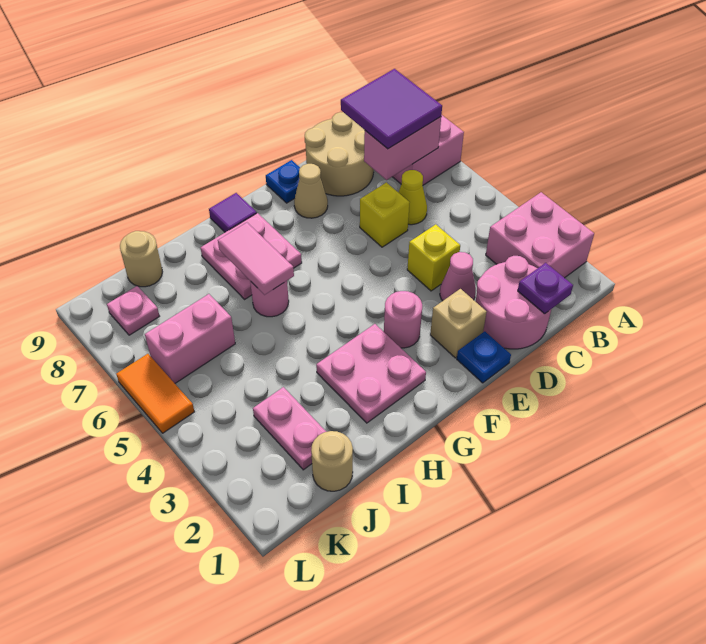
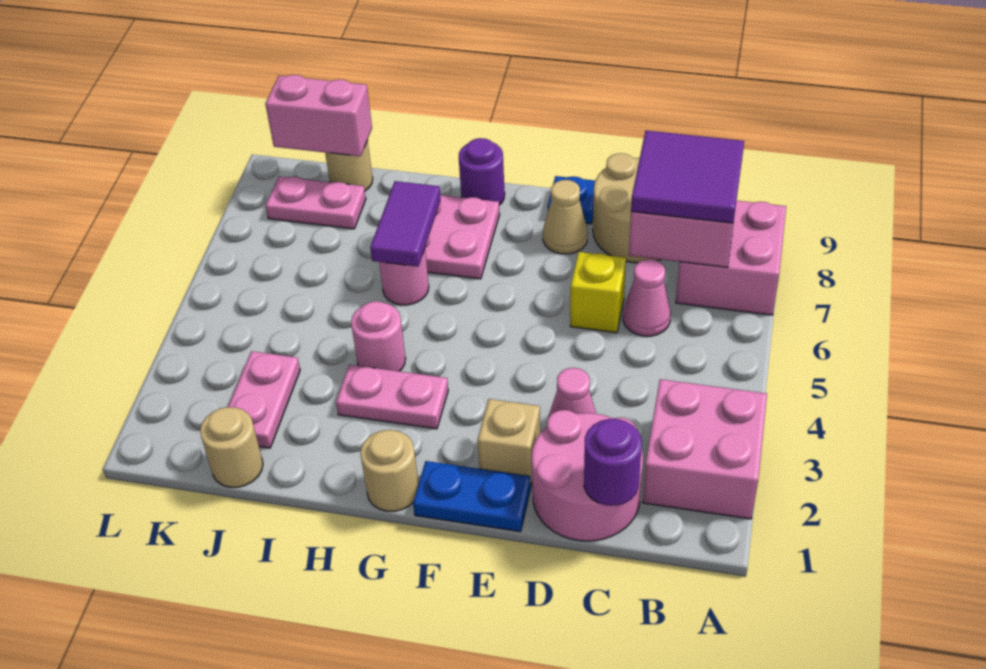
purple plate C1 level 2 -> purple round brick C1 level 2
yellow cone C6 level 1 -> pink cone C6 level 1
yellow brick D4 level 1 -> none
blue plate E1 level 1 -> blue plate E1:F1 level 1
pink round brick F3 level 1 -> pink round brick H4 level 1
none -> tan round brick G1 level 1
pink plate G2:H3 level 1 -> pink plate G3:H3 level 1
purple tile G9 level 1 -> purple round brick G9 level 1
pink tile H6:H7 level 2 -> purple tile H6:H7 level 2
pink brick J6:K6 level 1 -> pink brick J9:K9 level 2
pink plate K8 level 1 -> pink plate J8:K8 level 1
orange tile L5:L6 level 1 -> none

